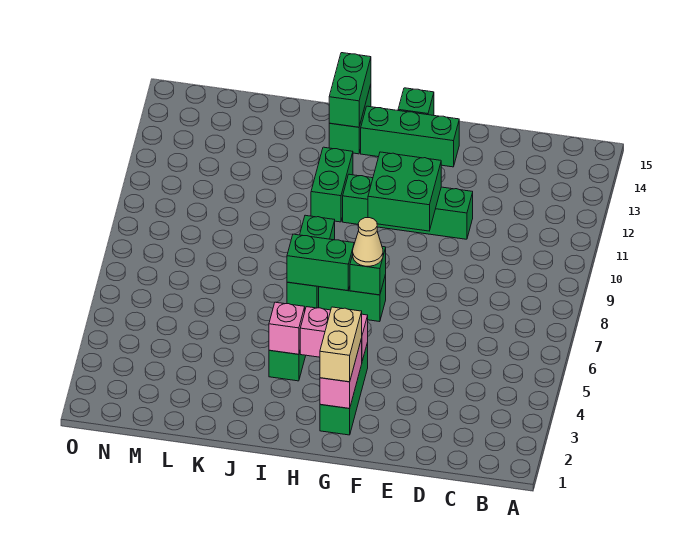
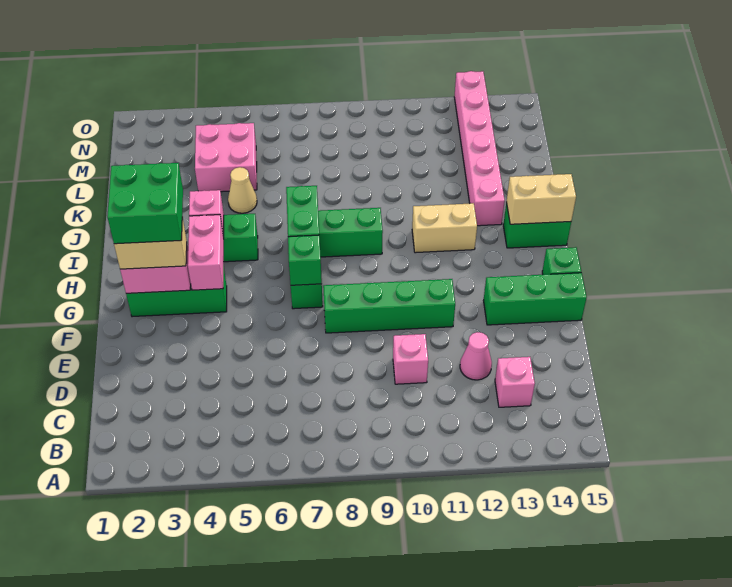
none -> pink brick C13 level 1
none -> pink brick D10 level 1
none -> pink cone D12 level 1
green brick E11:H11 level 1 -> green brick F8:F11 level 1
green brick F10:G11 level 2 -> green brick G2:H3 level 4
green brick F14:H14 level 1 -> green brick F13:F15 level 1
tan cone G7 level 3 -> tan cone K5 level 1
green brick I11:I12 level 1 -> tan brick I11:I12 level 1
green brick I14:I15 level 2 -> tan brick I14:I15 level 2
none -> pink brick J13:O13 level 1
none -> pink brick L4:M5 level 1

